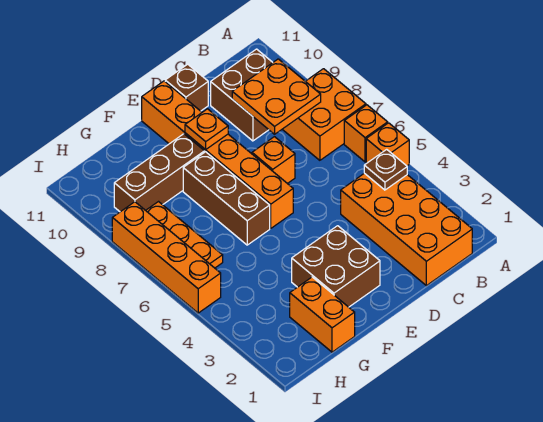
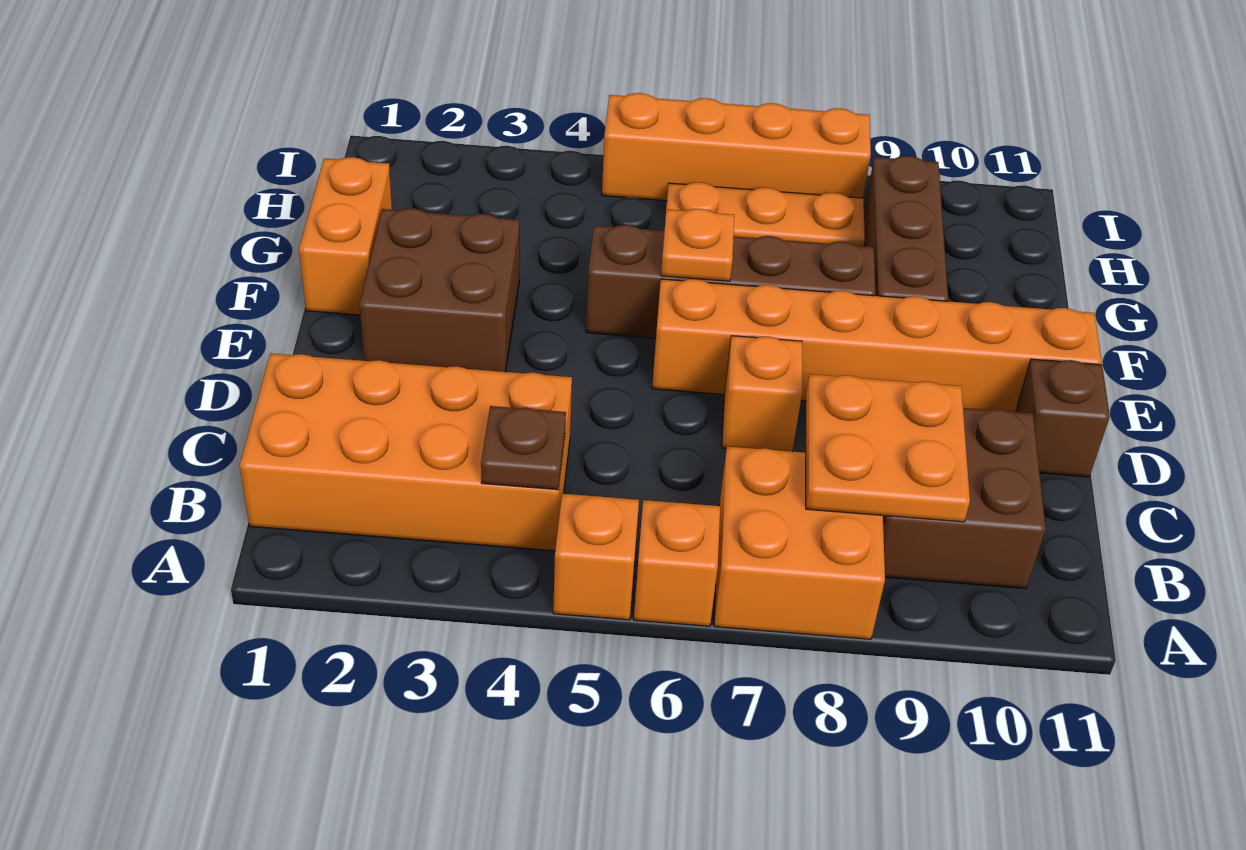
orange plate E9 level 2 -> orange plate F6 level 2
brown brick F6:F8 level 1 -> brown brick F5:F8 level 1
orange brick G1:G2 level 1 -> orange brick F1:G1 level 1

